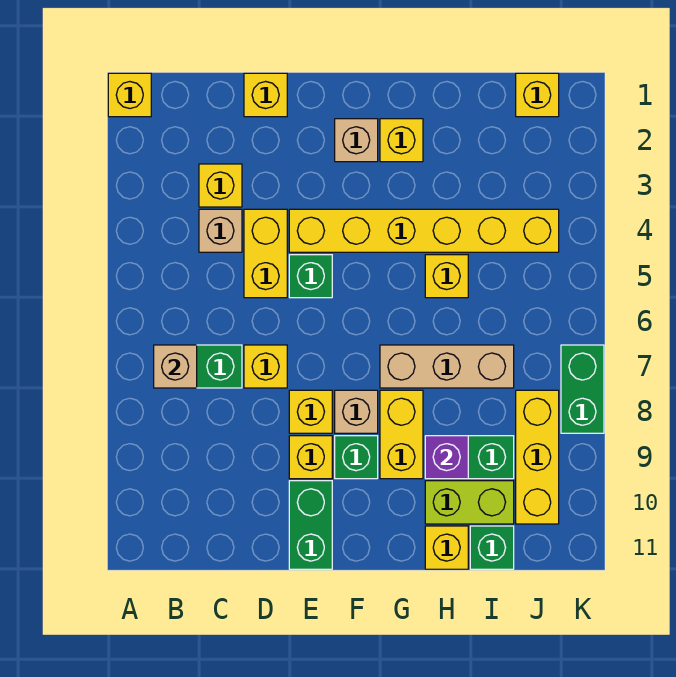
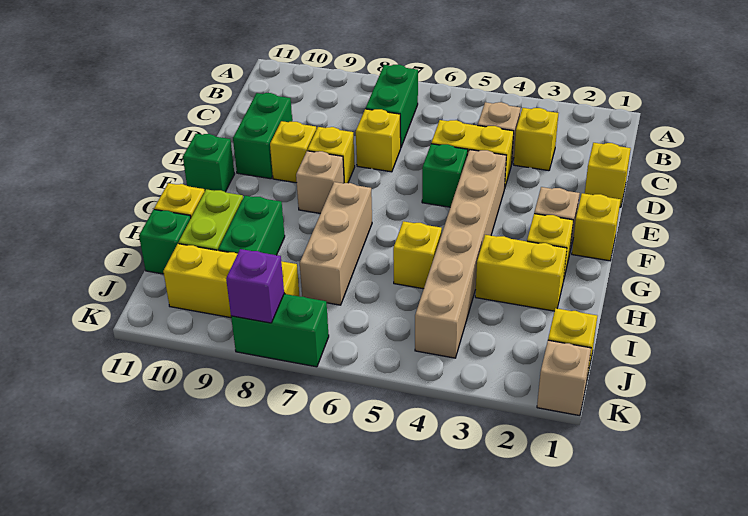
yellow brick A1 level 1 -> yellow brick F1 level 1
tan brick B7 level 2 -> tan brick K1 level 1
yellow brick E4:J4 level 1 -> tan brick E4:J4 level 1
green brick E10:E11 level 1 -> green brick D10:E10 level 1
green brick F9 level 1 -> green brick F11 level 1
yellow brick G8:G9 level 1 -> yellow brick H2:H3 level 1
purple brick H9 level 2 -> purple brick K8 level 2

